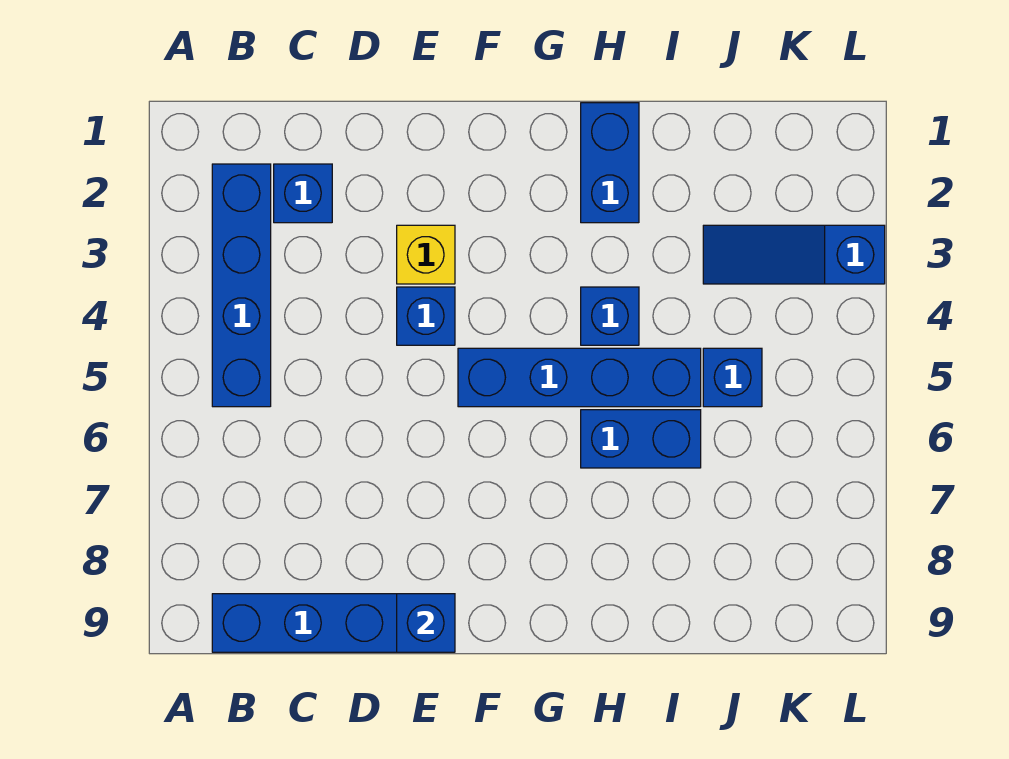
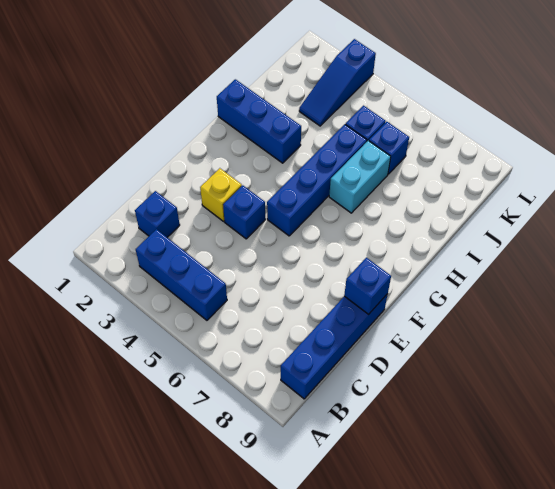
blue brick B2:B5 level 1 -> blue brick B3:B5 level 1
blue brick H1:H2 level 1 -> blue brick H1:H3 level 1
blue brick H4 level 1 -> blue brick J6 level 1
blue brick H6:I6 level 1 -> cyan brick H6:I6 level 1

